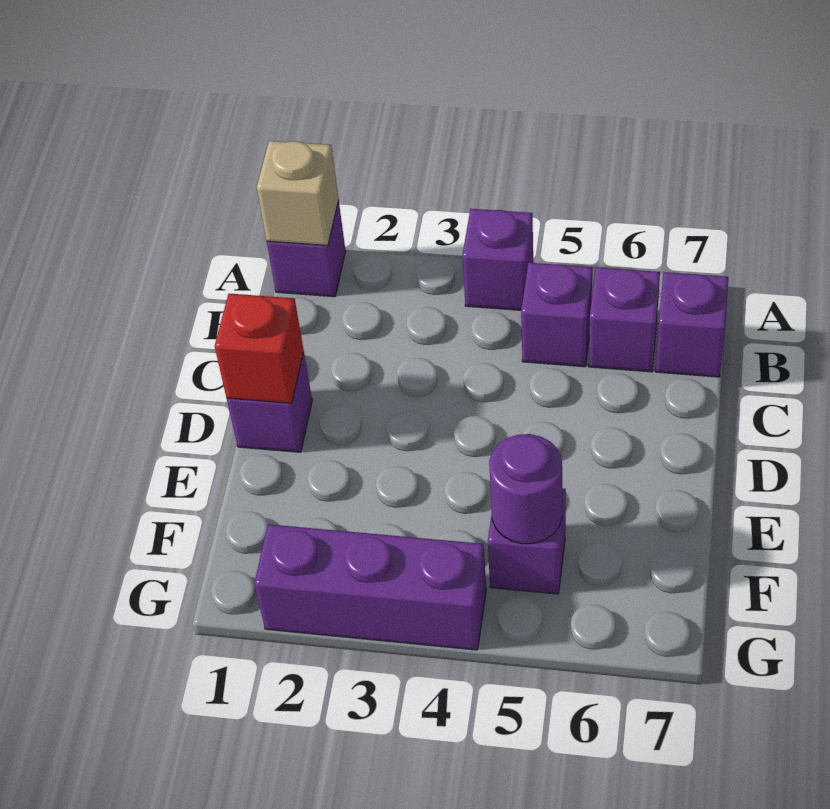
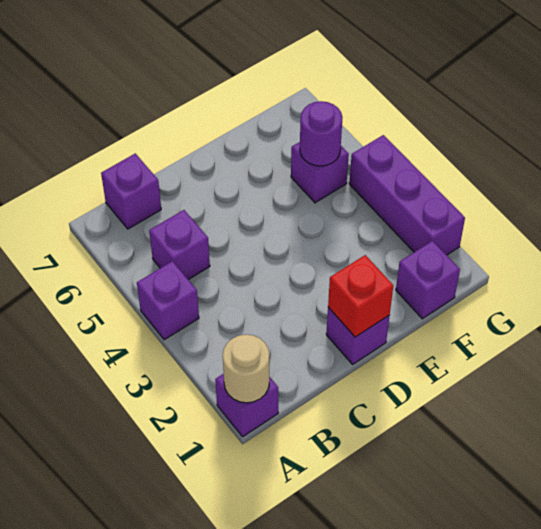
tan brick A1 level 2 -> tan round brick A1 level 2
purple brick B6 level 1 -> purple brick F1 level 1

